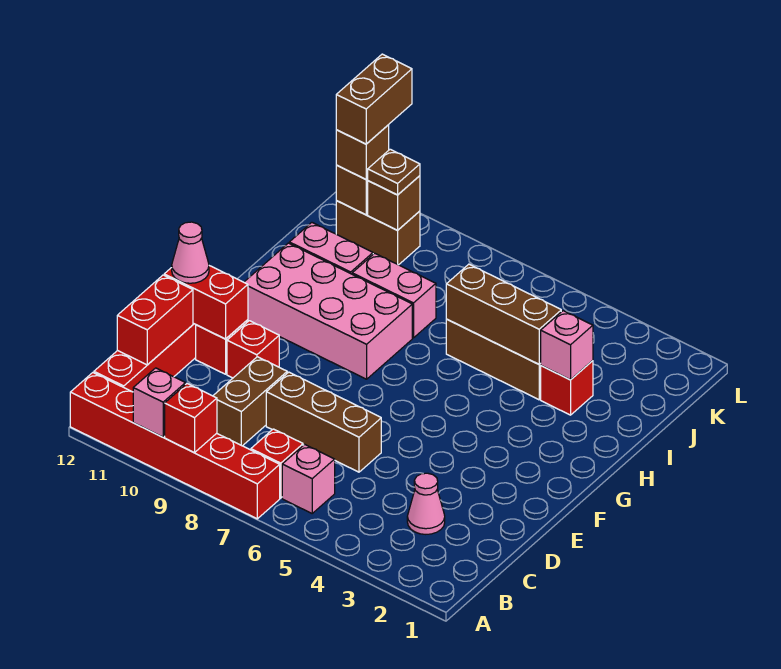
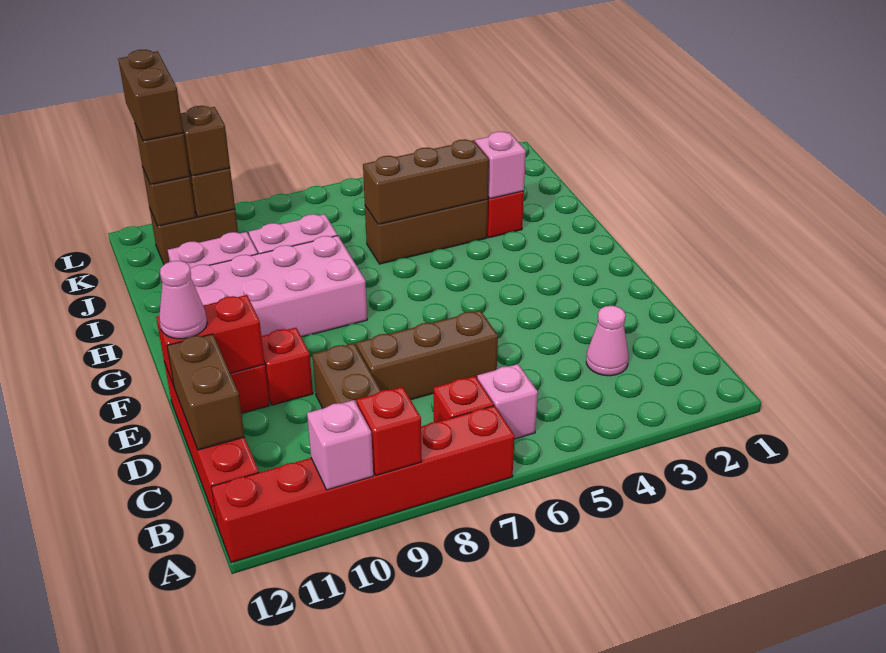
red brick C12:D12 level 2 -> brown brick C12:D12 level 2
brown plate K10 level 3 -> brown brick K10 level 3

